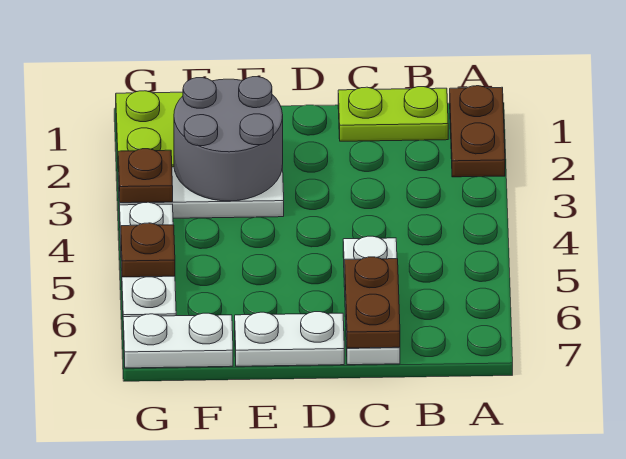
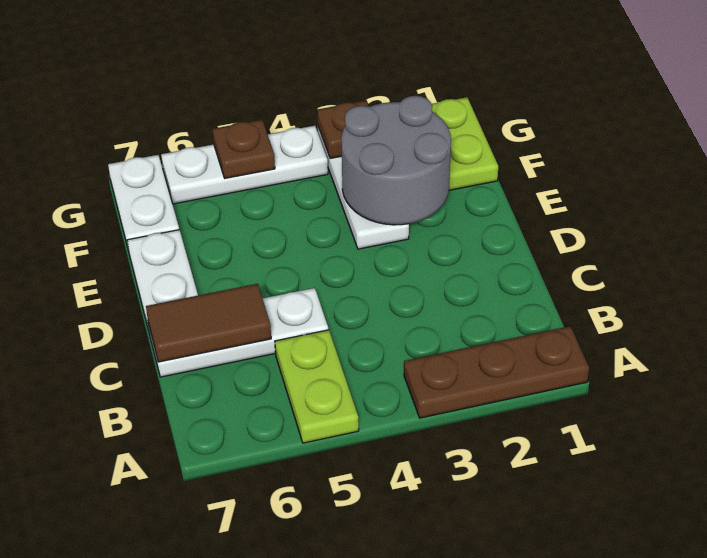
brown plate A1:A2 level 1 -> brown plate A1:A3 level 1
lime plate B1:C1 level 1 -> lime plate A5:B5 level 1
brown plate C6:C7 level 2 -> brown tile C6:C7 level 2

